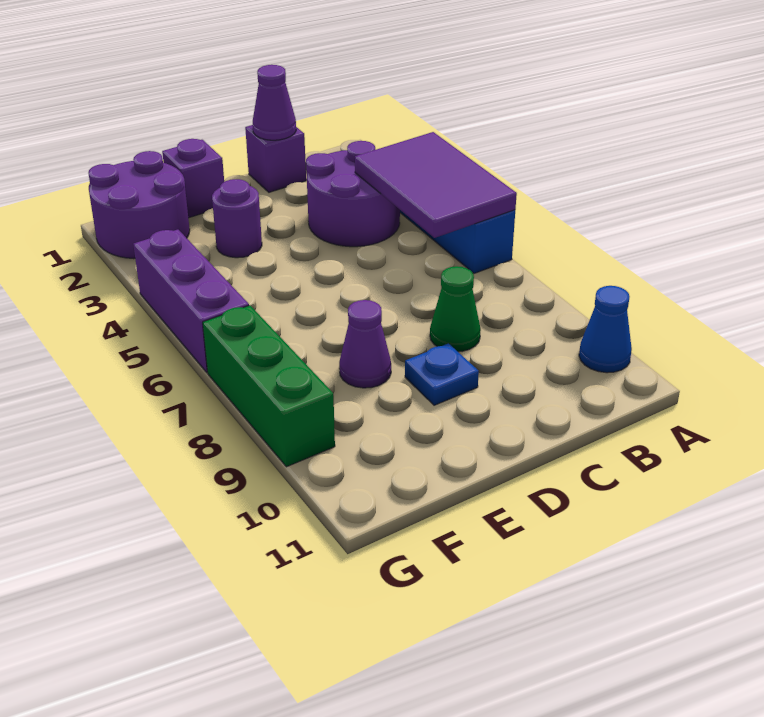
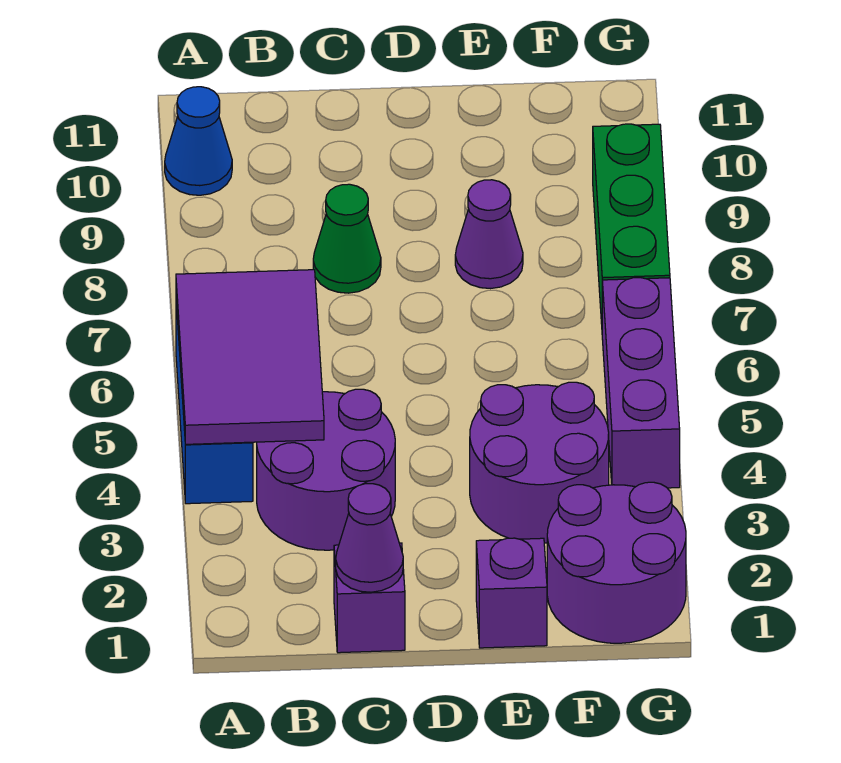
blue plate D9 level 1 -> none
purple round brick E3 level 1 -> purple round brick E3:F4 level 1

